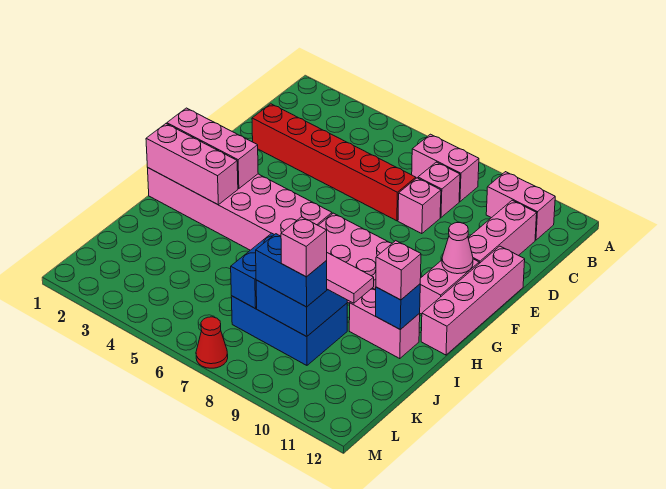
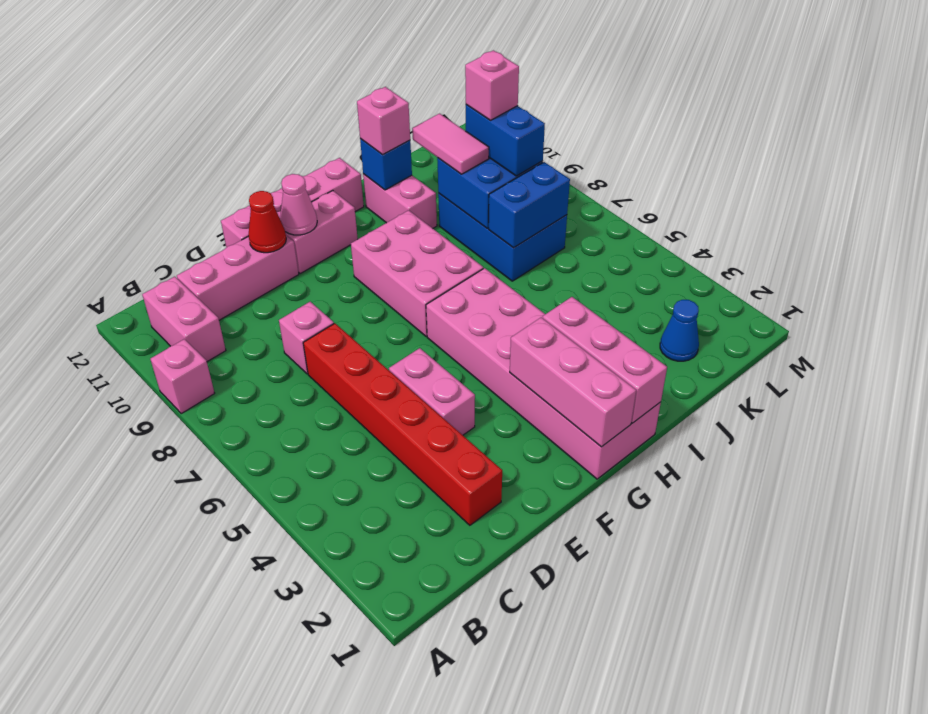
pink brick B7:B8 level 1 -> pink brick E4:E5 level 1
pink brick C8 level 1 -> pink brick A9 level 1
none -> blue cone K2 level 1
red cone M7 level 1 -> red cone E11 level 2

